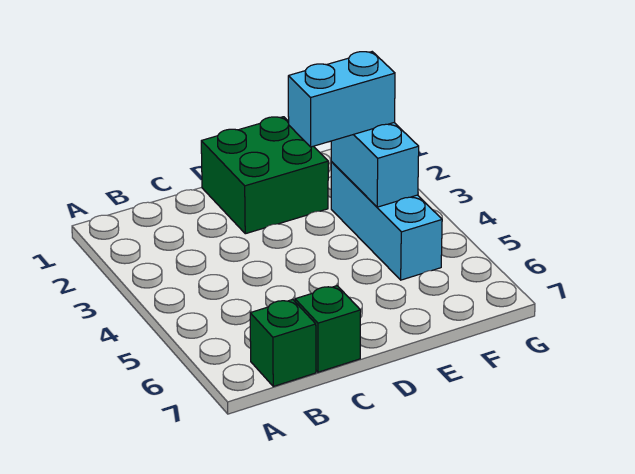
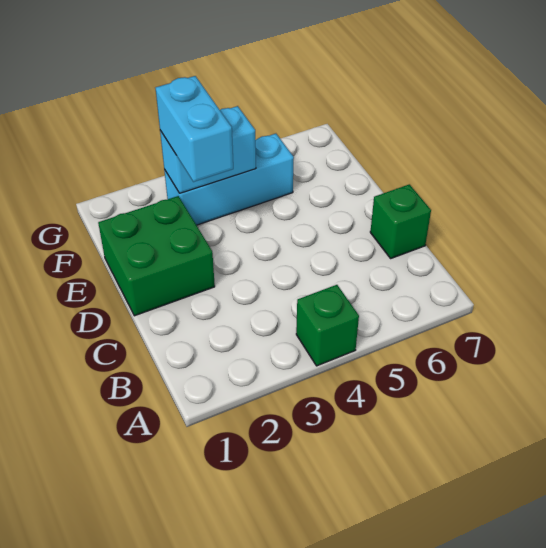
green brick B7 level 1 -> green brick A4 level 1

